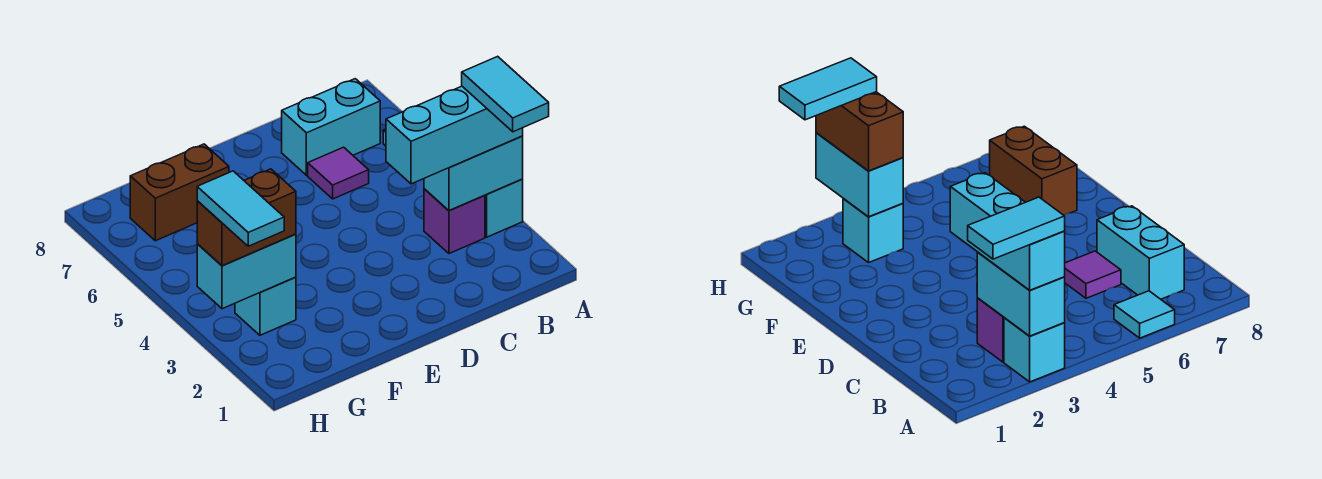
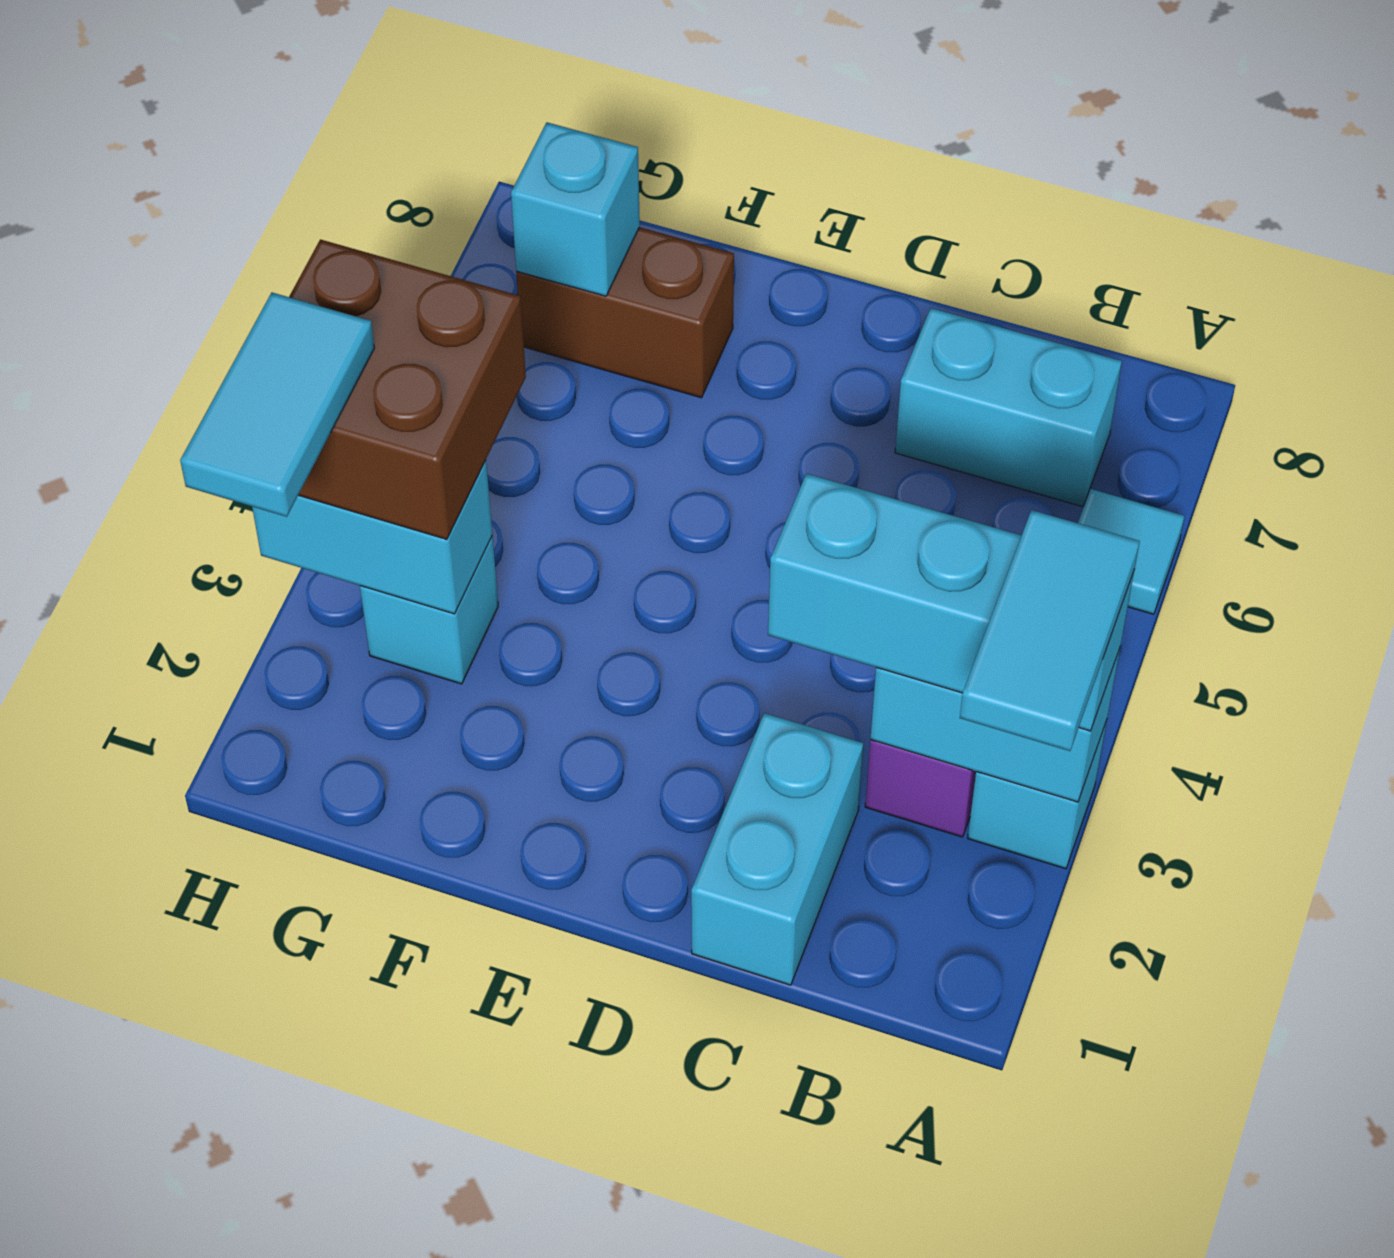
none -> cyan brick C1:C2 level 1
purple tile C6 level 1 -> none
brown brick G3:H3 level 3 -> brown brick G3:H4 level 3
none -> cyan brick G7 level 2

